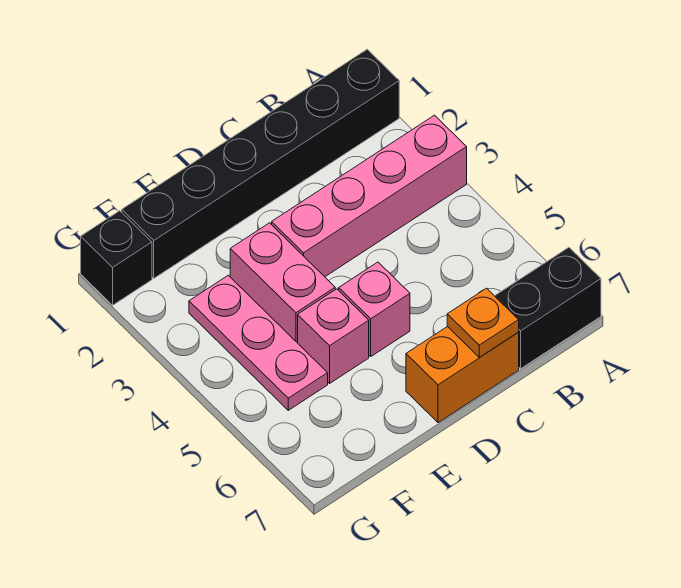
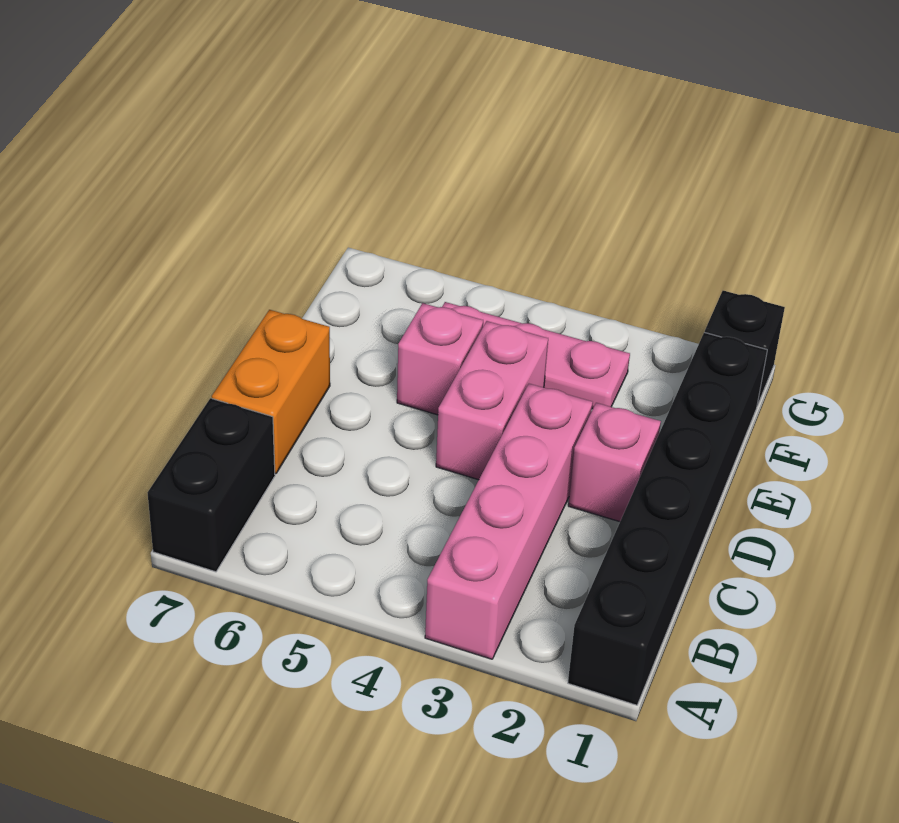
orange plate C7 level 2 -> none
pink brick D5 level 1 -> pink brick D2 level 1
pink brick E3:E4 level 1 -> pink brick D4:E4 level 1

